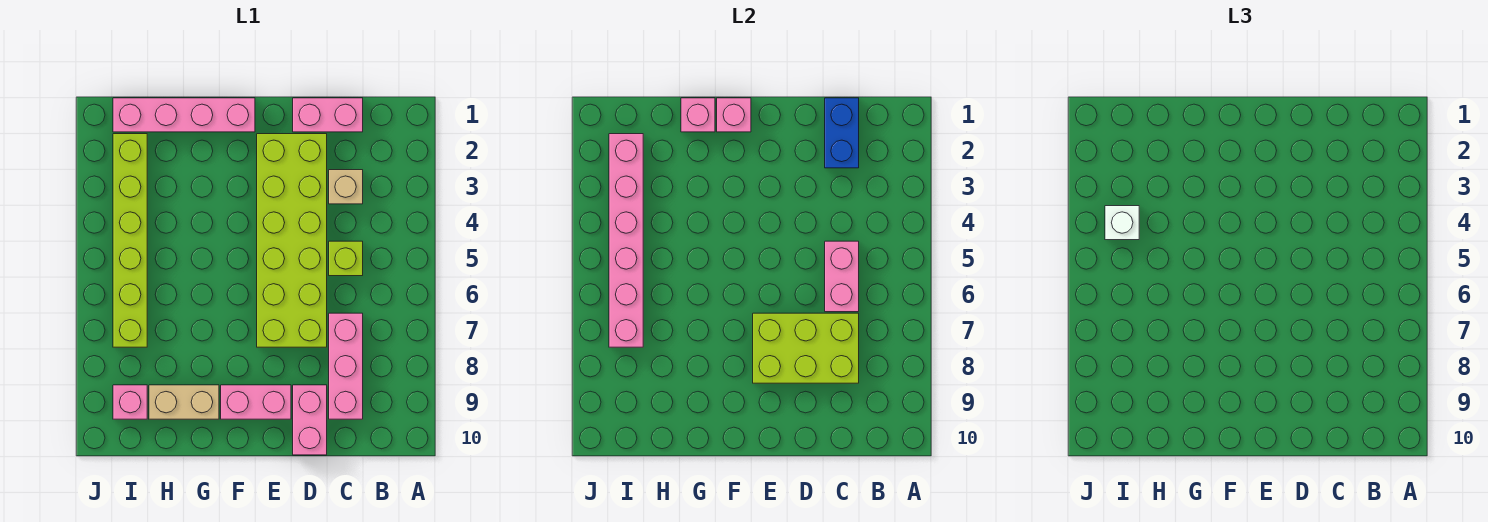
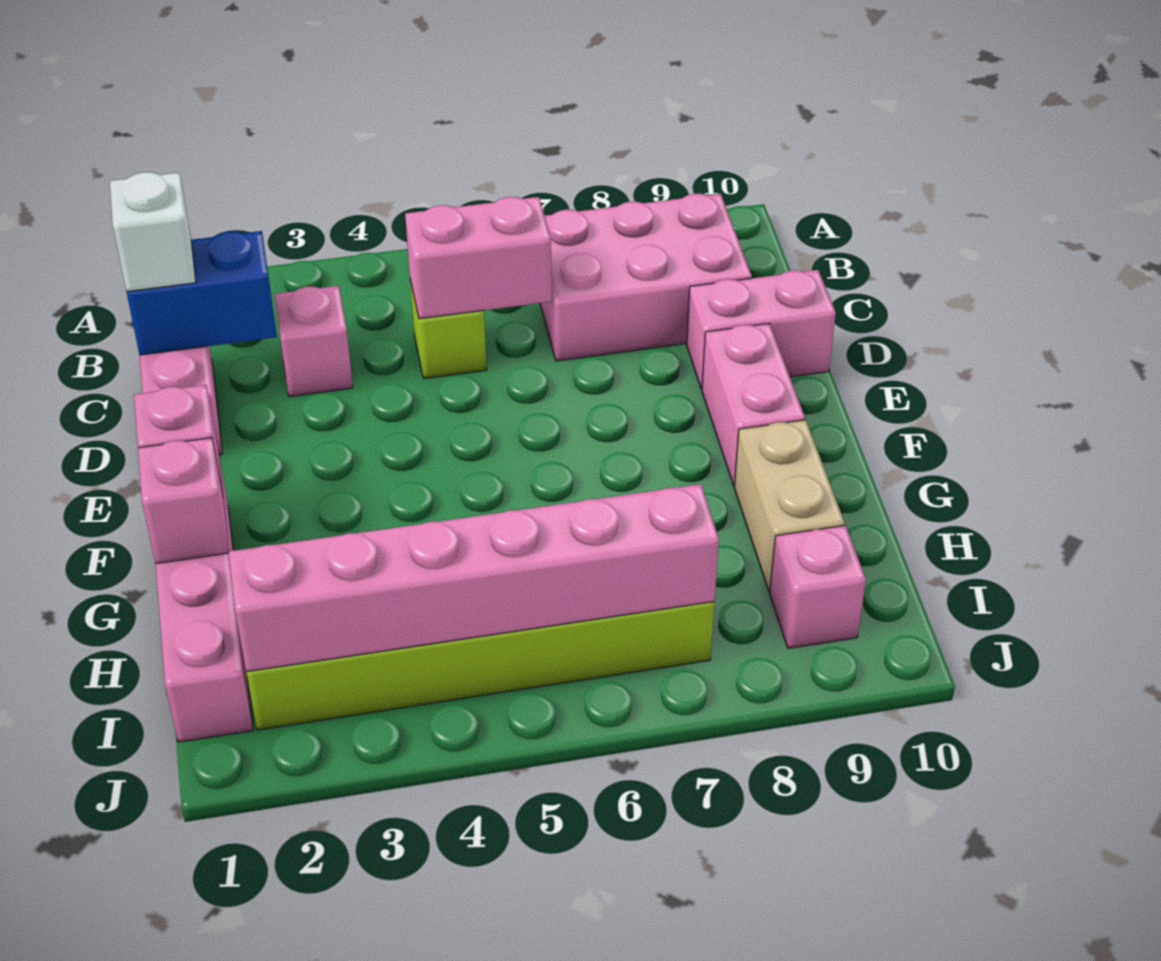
tan brick C3 level 1 -> pink brick C3 level 1
pink brick C7:C9 level 1 -> pink brick B7:C9 level 1
lime brick C7:E8 level 2 -> none
lime brick D2:E7 level 1 -> none
white brick I4 level 3 -> white brick C1 level 3

